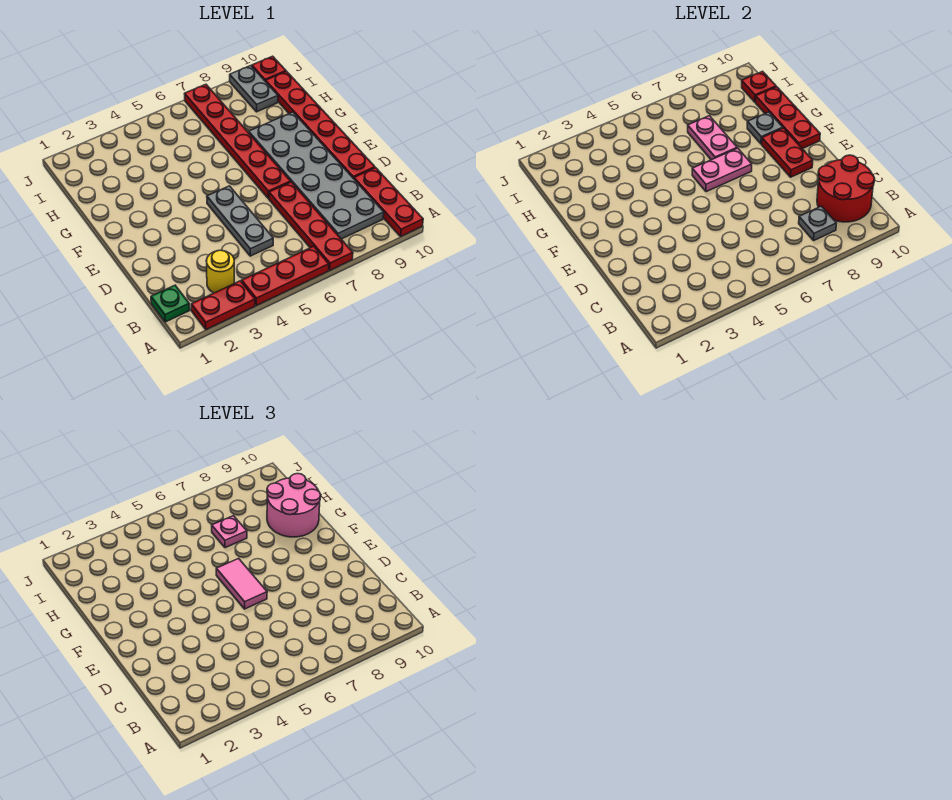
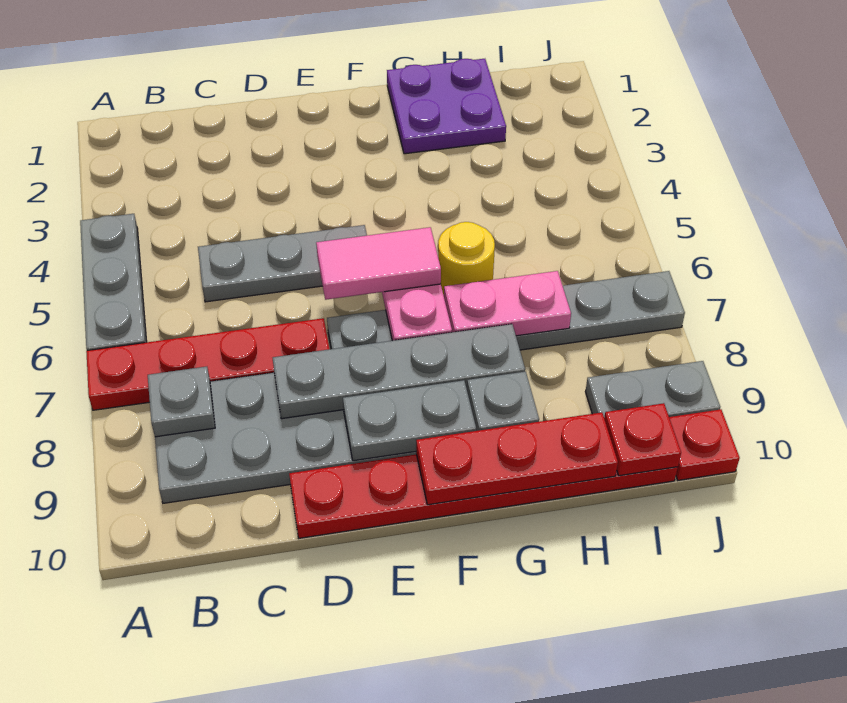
red plate A2:A3 level 1 -> none
red plate A4:A6 level 1 -> grey plate A4:A6 level 1
red plate A10:C10 level 1 -> none
green plate B1 level 1 -> none
yellow round brick B3 level 1 -> yellow round brick G6 level 1
red round brick B9:C10 level 2 -> none
none -> grey plate D8:G8 level 2
red plate E7:J7 level 1 -> grey plate E7:J7 level 1
red plate E9:F9 level 2 -> grey plate E9:F9 level 2
none -> purple plate G1:H2 level 1
pink round brick G9:H10 level 3 -> none
pink plate H7 level 3 -> none

